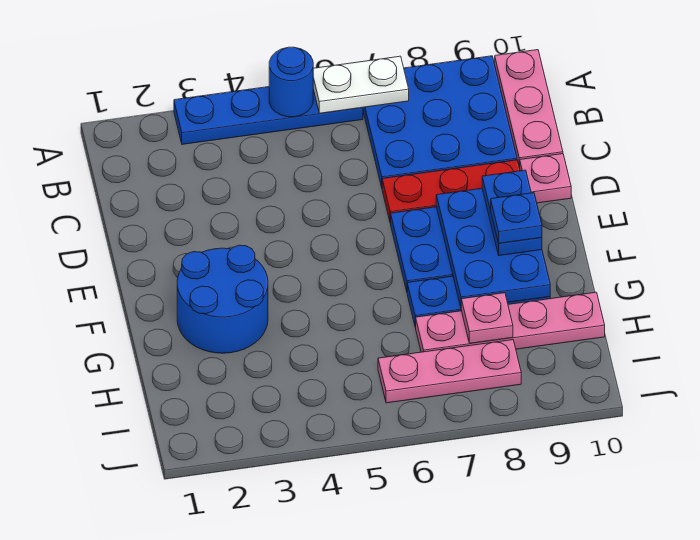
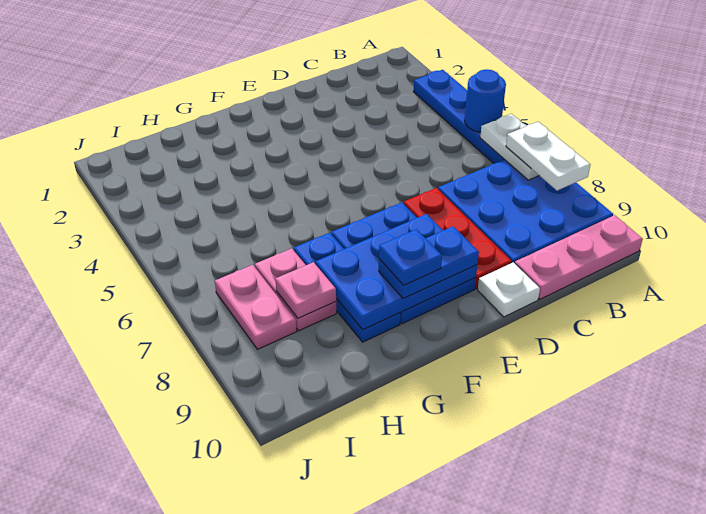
none -> white plate A7:A8 level 3
pink plate D10 level 1 -> white plate D10 level 1
blue round brick F2:G3 level 1 -> none
pink plate H7:H10 level 1 -> pink plate H7:H8 level 1
pink plate I6:I8 level 1 -> pink plate I7:I8 level 1

